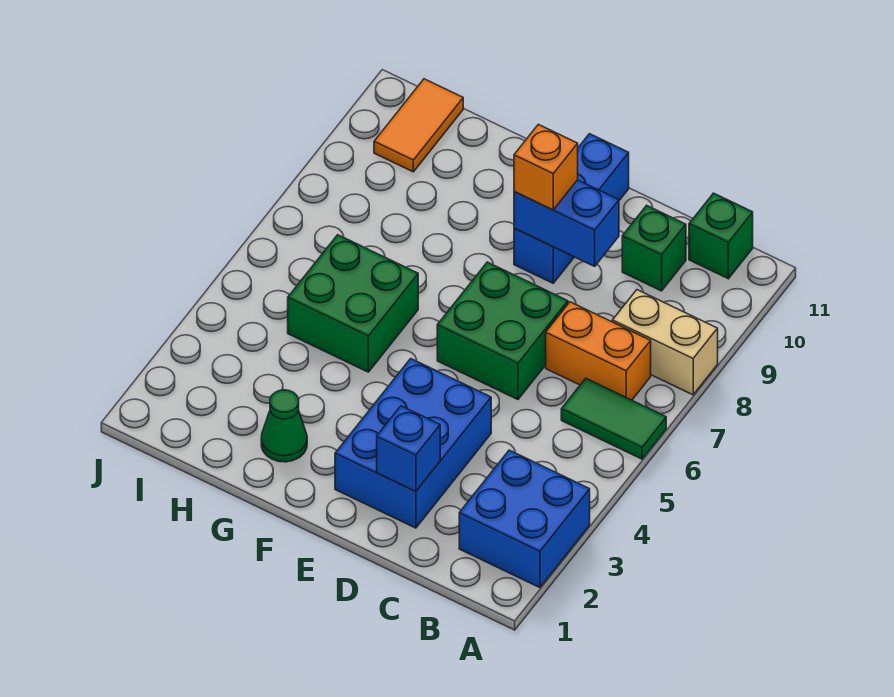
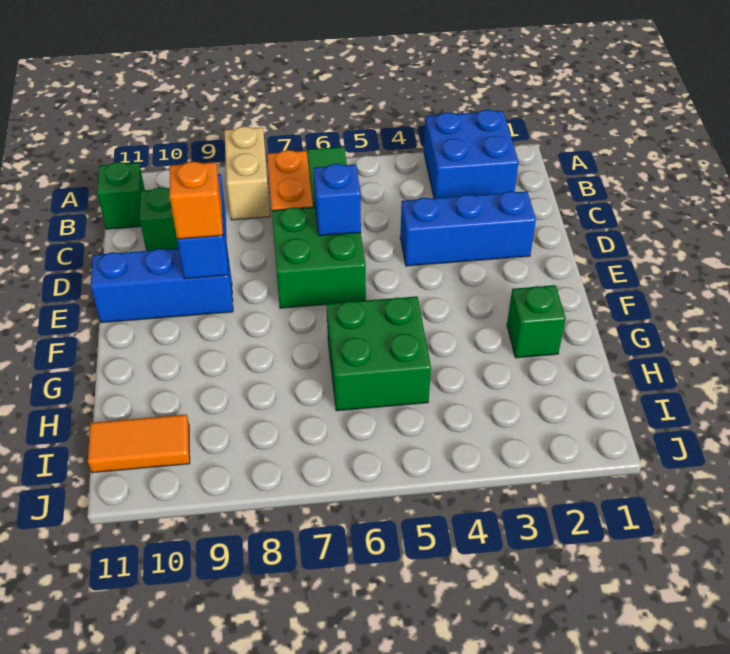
blue brick D2:E4 level 1 -> blue brick D2:D4 level 1
blue brick D2 level 2 -> blue brick D6 level 2
green cone G2 level 1 -> green brick G2 level 1

